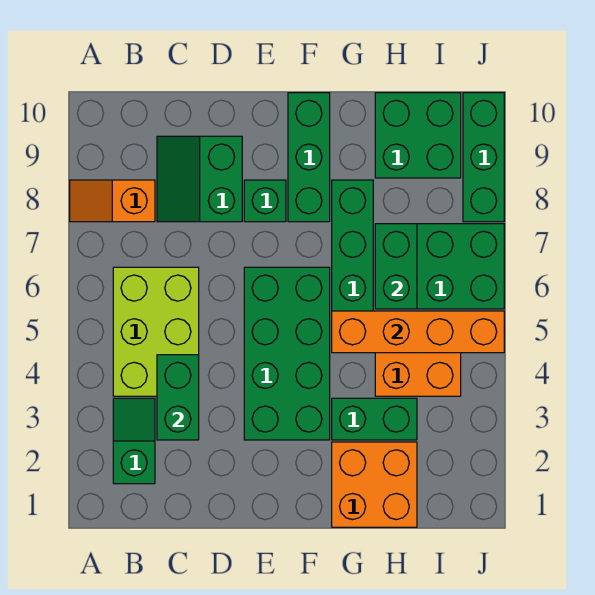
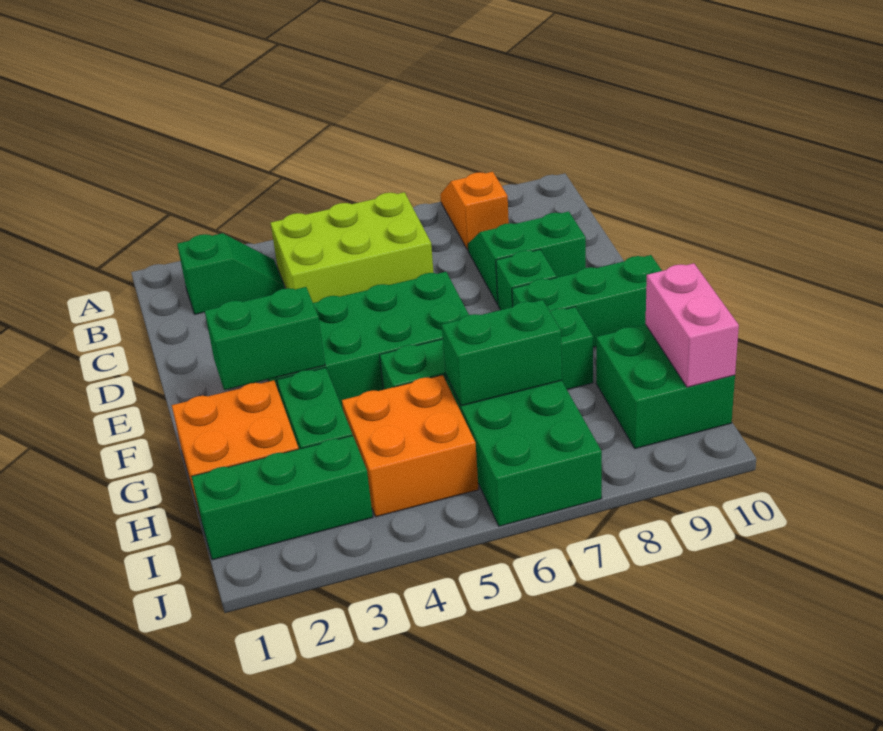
green brick C3:C4 level 2 -> green brick F2:F3 level 2
orange brick G5:J5 level 2 -> none
none -> pink brick H10:I10 level 2
green brick J8:J10 level 1 -> green brick I1:I3 level 1

